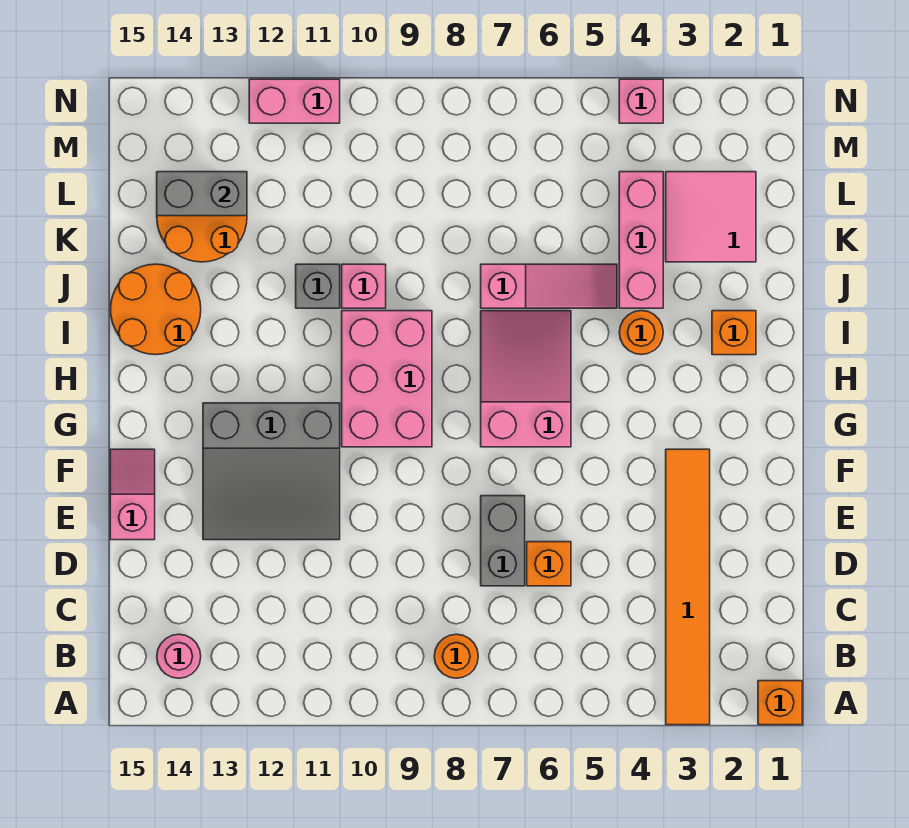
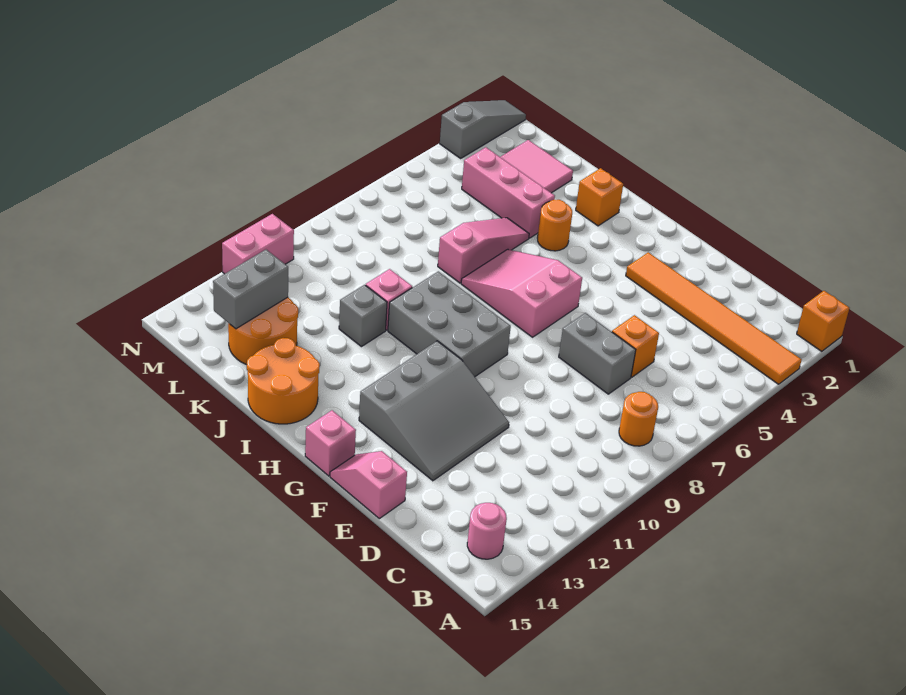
pink brick G9:I10 level 1 -> grey brick G9:I10 level 1
none -> grey slope N1:N3 level 1 top 3
pink brick N4 level 1 -> pink brick G15 level 1

